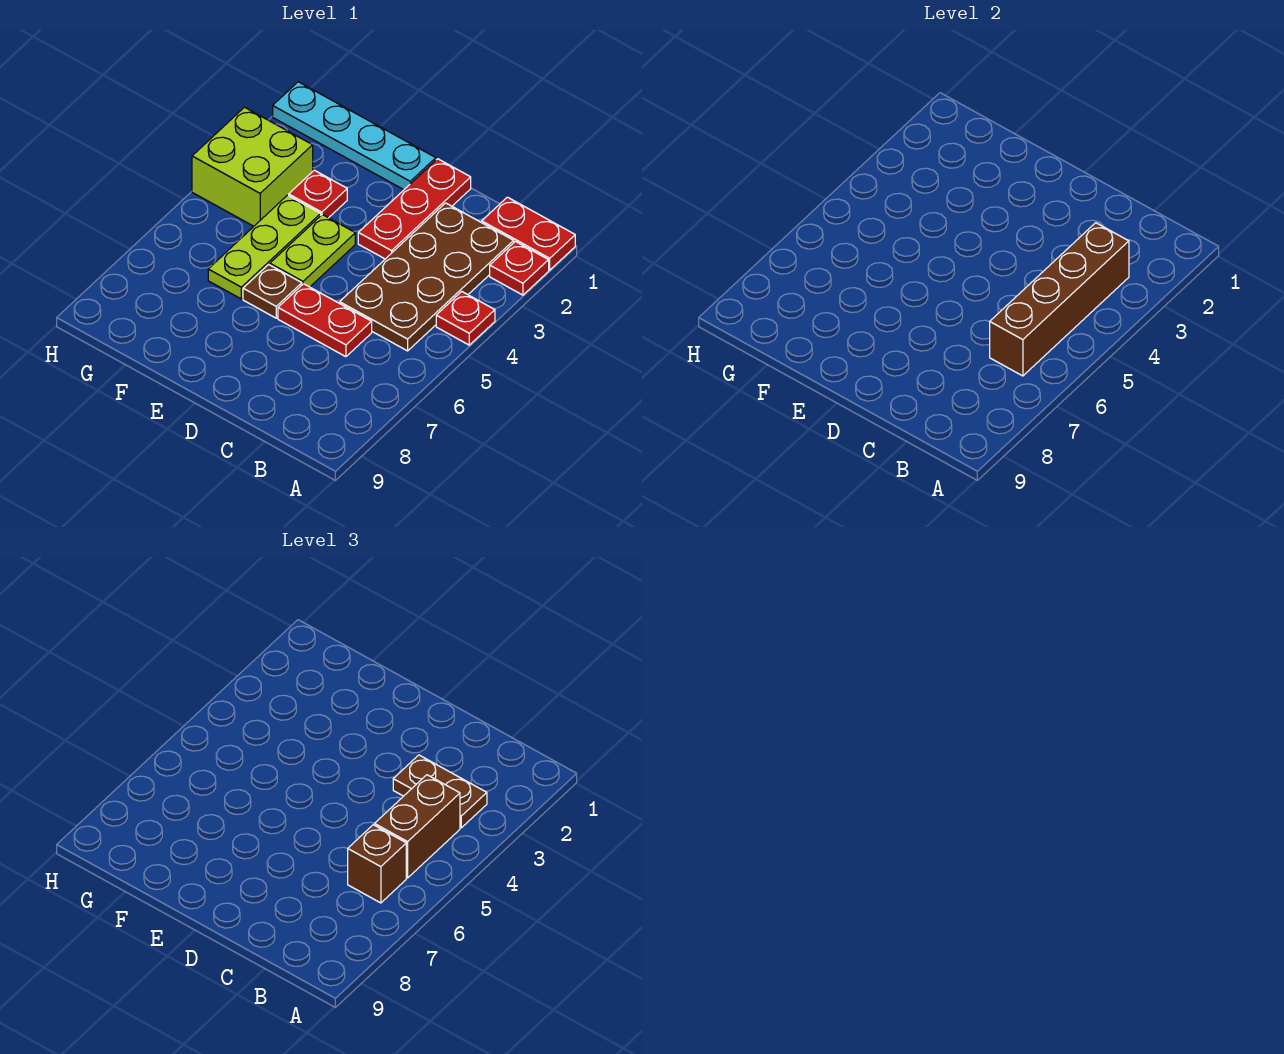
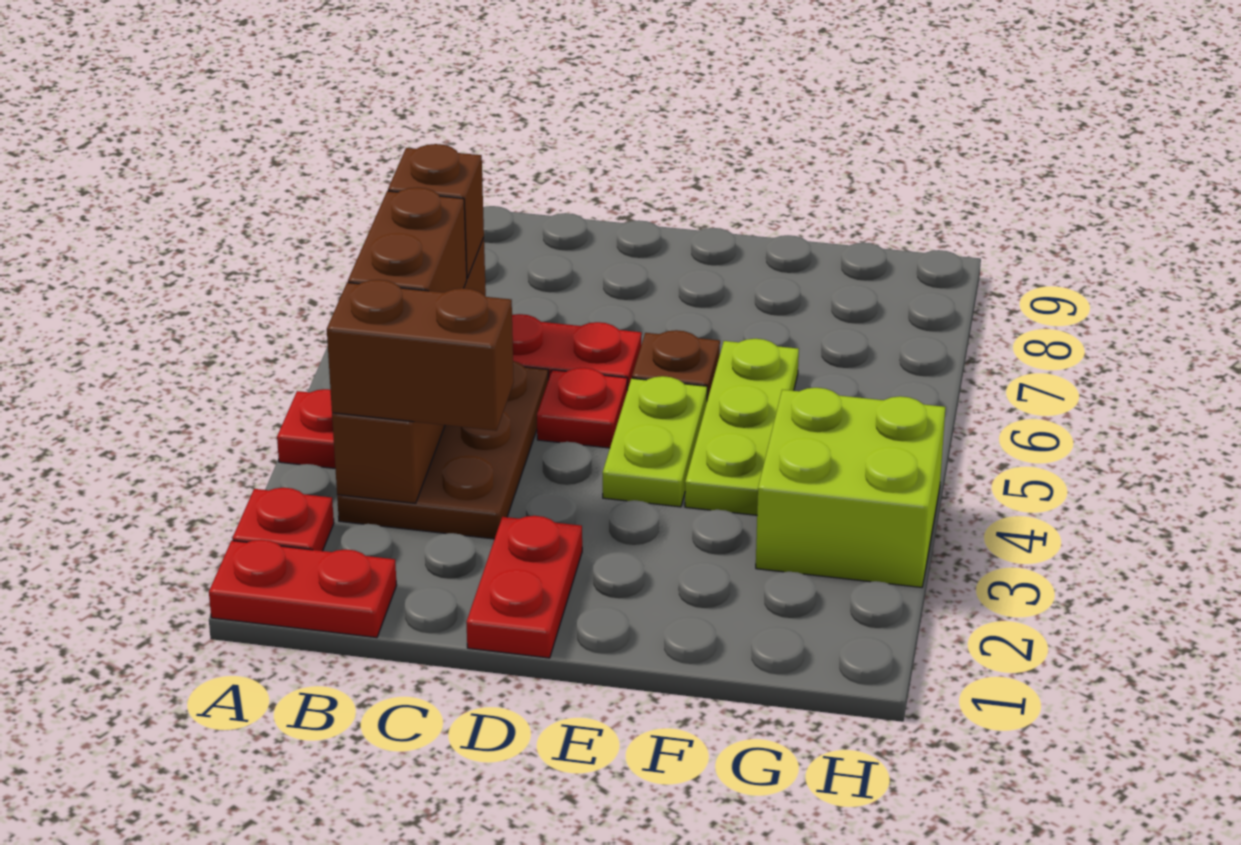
brown plate B2:C5 level 1 -> brown plate B3:C5 level 1
brown plate B3:C3 level 3 -> brown brick B3:C3 level 3
red plate D1:D3 level 1 -> red plate D1:D2 level 1
cyan plate E1:H1 level 1 -> none
red plate F3 level 1 -> red plate D5 level 1

